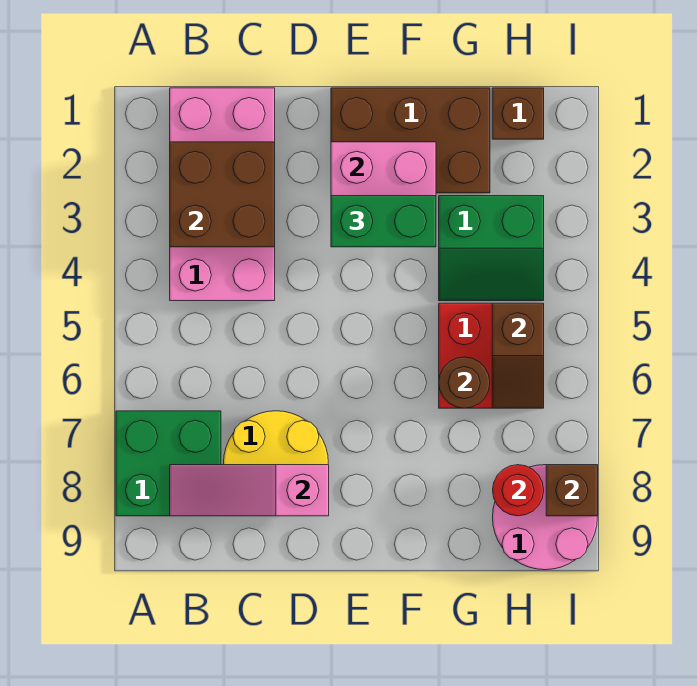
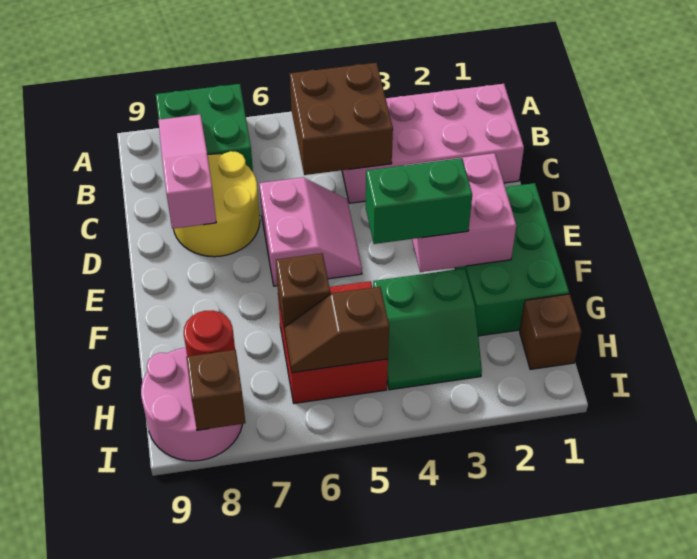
brown brick B2:C3 level 2 -> brown brick B4:C5 level 2
none -> pink slope D5:E6 level 1 top 6
brown brick E1:G2 level 1 -> green brick E1:G2 level 1
green brick E3:F3 level 3 -> green brick F3:F4 level 3
green slope G3:H4 level 1 top 3 -> green slope G3:H4 level 1 top G
brown round brick G6 level 2 -> brown brick G6 level 2

